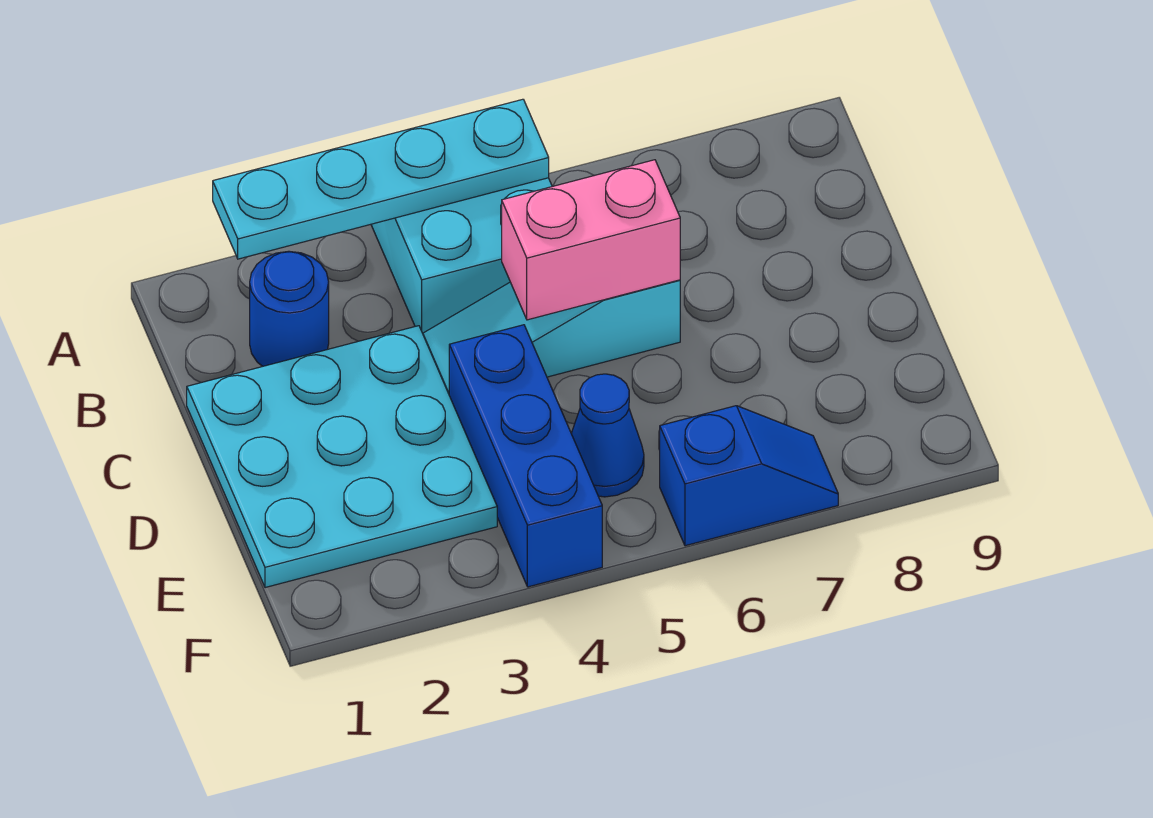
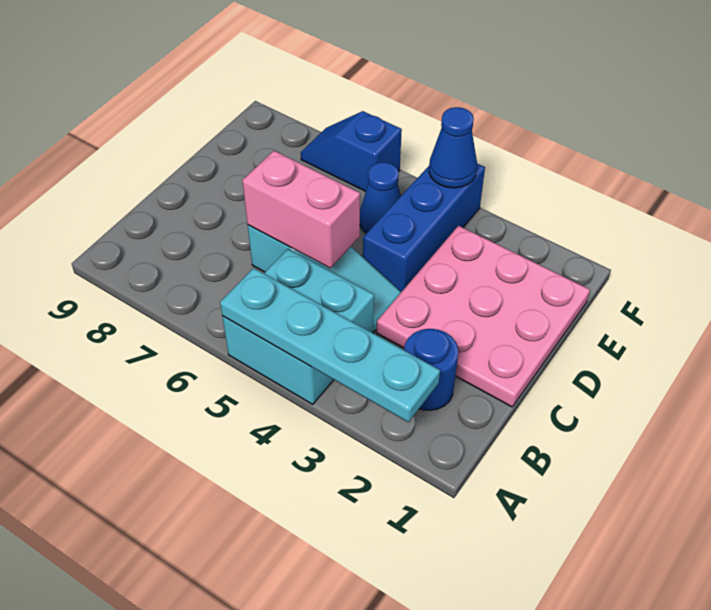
cyan plate C1:E3 level 1 -> pink plate C1:E3 level 1
none -> blue cone F4 level 2

